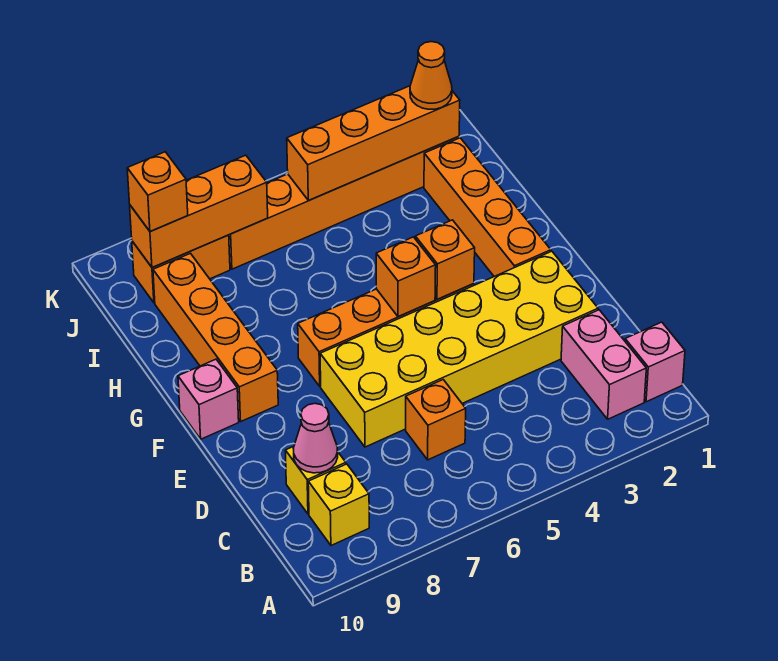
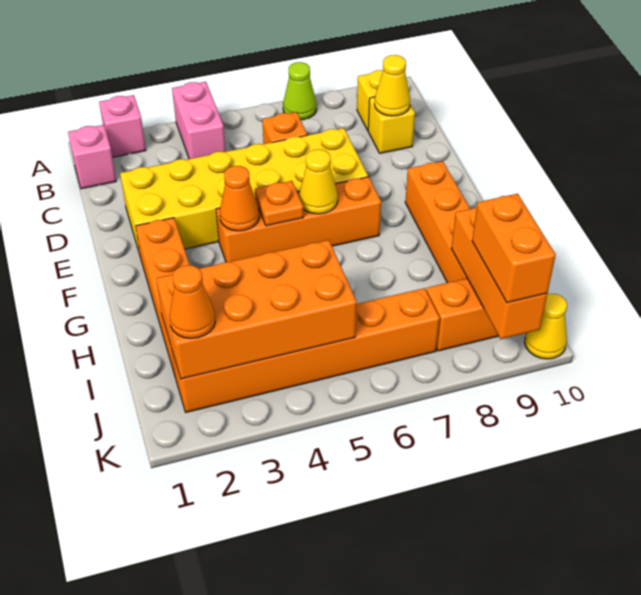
none -> lime cone A7 level 1
pink brick B2:C2 level 1 -> pink brick A4:B4 level 1
pink cone C9 level 2 -> yellow cone C9 level 2
orange brick F4 level 2 -> orange cone F4 level 2
orange brick F5 level 2 -> orange plate F5 level 2
none -> yellow cone F6 level 2
pink brick F10 level 1 -> pink brick A2 level 1
orange brick J2:J5 level 2 -> orange brick I2:J5 level 2
orange brick J7:J9 level 2 -> orange brick I9:K9 level 2
orange brick J9 level 3 -> orange brick J9:K9 level 3
none -> yellow cone K10 level 1

